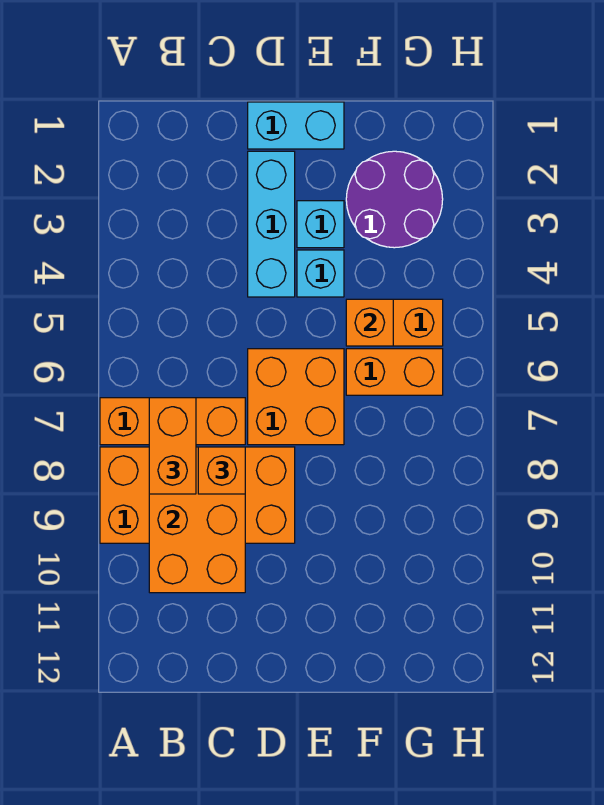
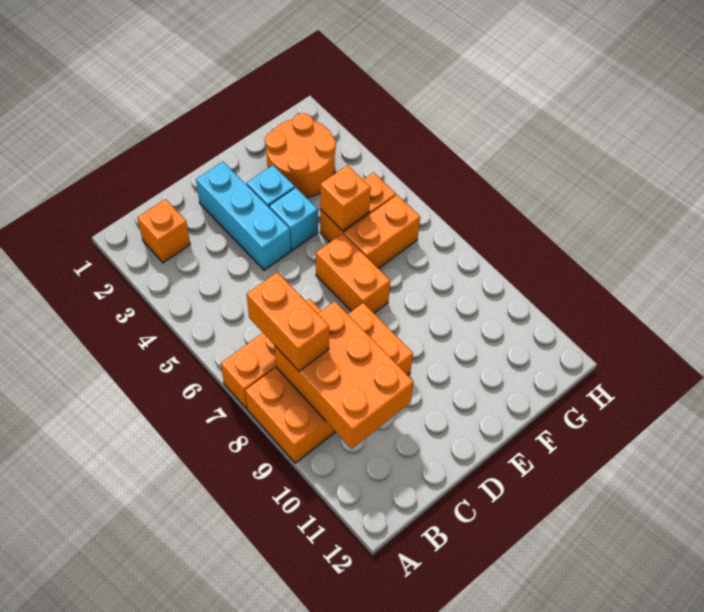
orange brick C8 level 3 -> orange brick B2 level 1
cyan brick D1:E1 level 1 -> none
orange brick D6:E7 level 1 -> orange brick E6:E7 level 1
purple round brick F2:G3 level 1 -> orange round brick F2:G3 level 1

